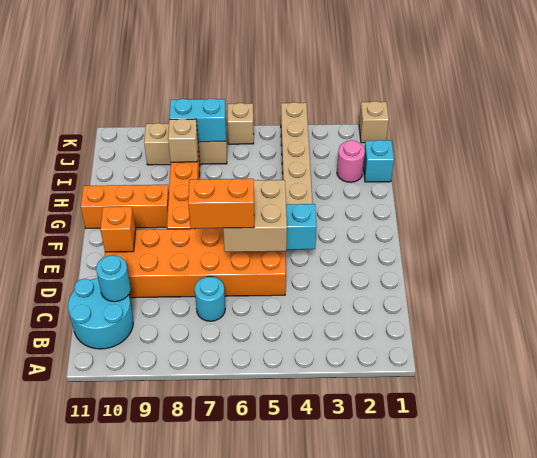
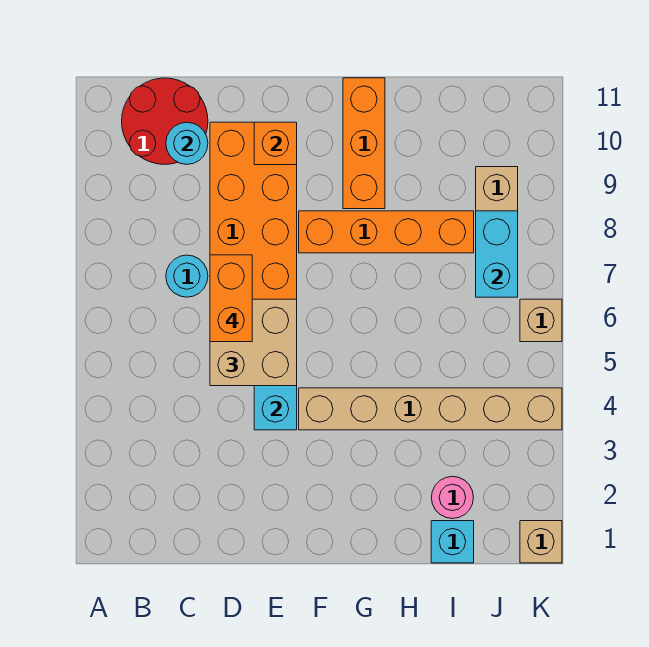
cyan round brick B10:C11 level 1 -> red round brick B10:C11 level 1
tan brick I8 level 2 -> none

